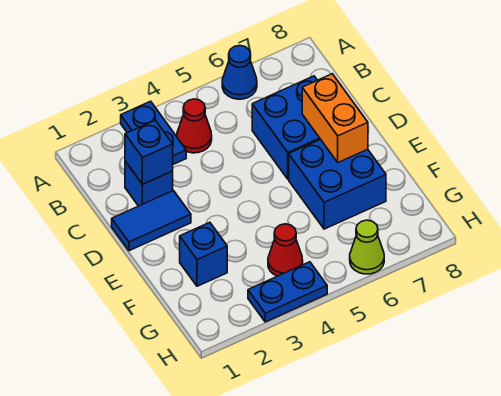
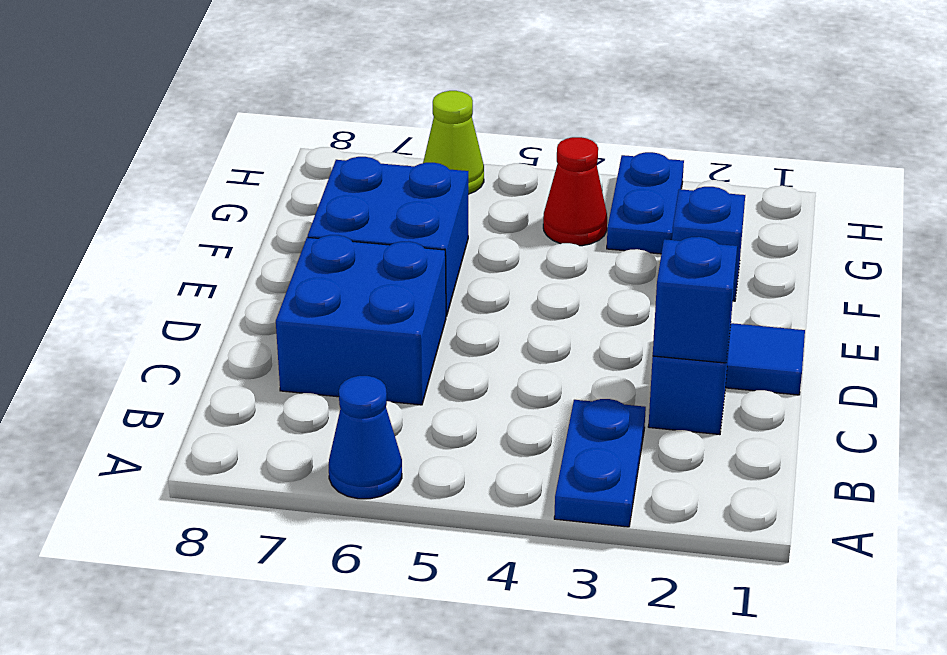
red cone B4 level 1 -> none
orange brick D7:E7 level 2 -> none
blue plate H3:H4 level 1 -> blue plate G3:H3 level 1

